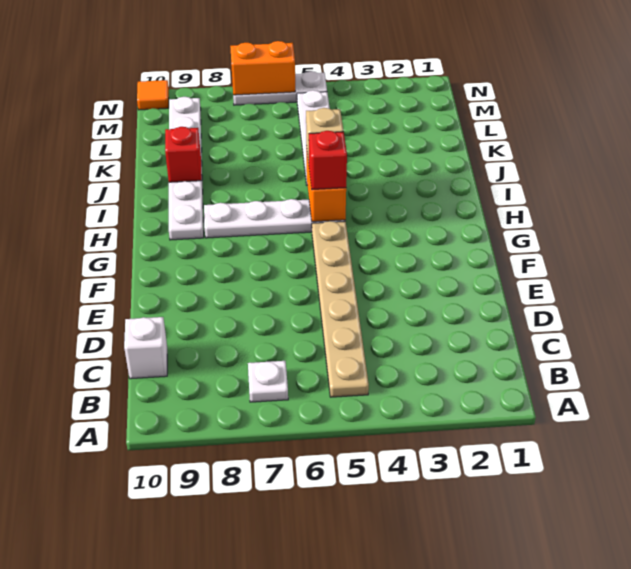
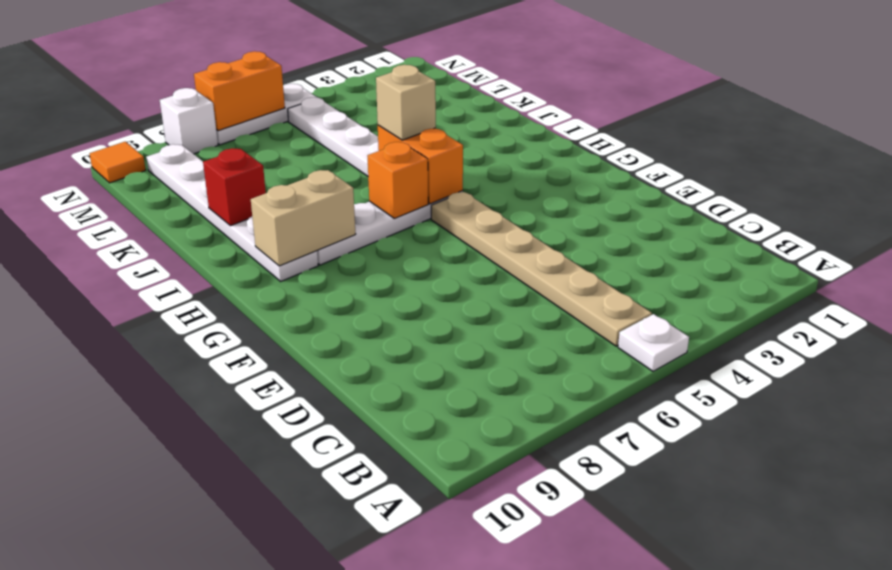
white plate B7 level 1 -> white plate A5 level 1
white brick C10 level 1 -> white brick N8 level 1
red brick H5 level 3 -> none
none -> orange brick H6 level 2
none -> tan brick H8:H9 level 2

